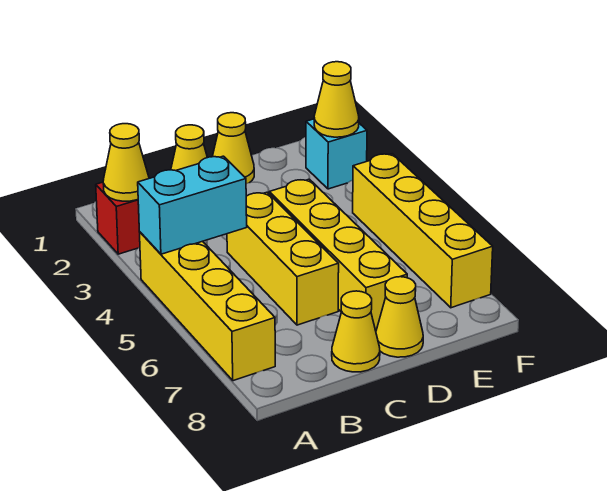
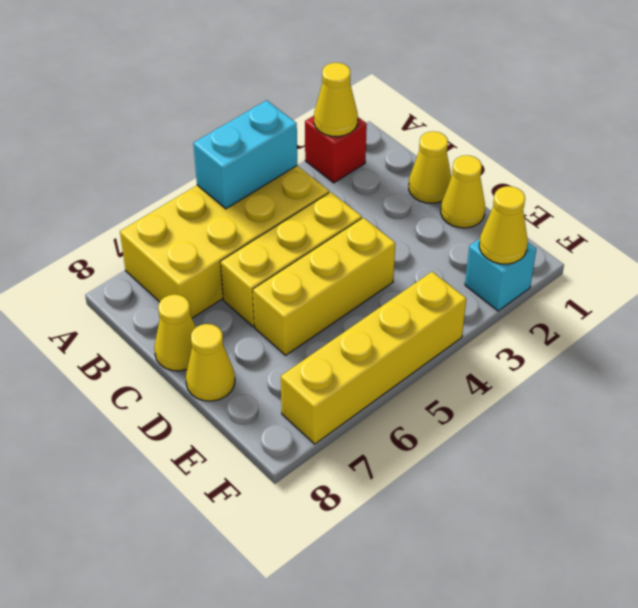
yellow brick A4:A7 level 1 -> yellow brick A4:B7 level 1
cyan brick A4:B4 level 2 -> cyan brick A4:A5 level 2
yellow brick D4:D7 level 1 -> yellow brick D4:D6 level 1

